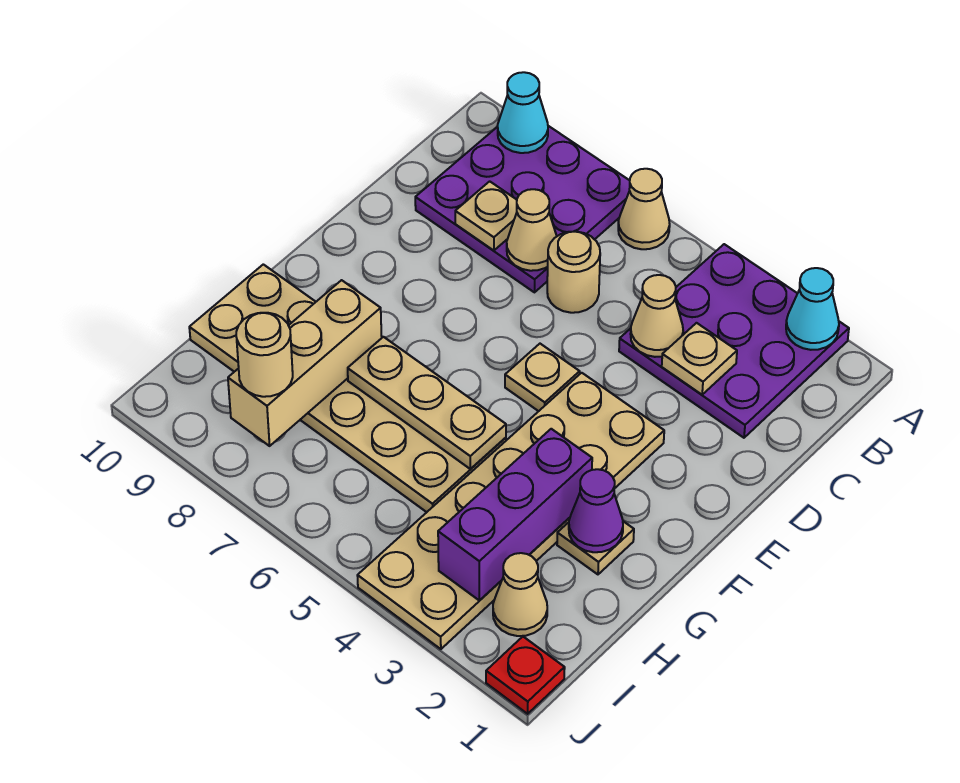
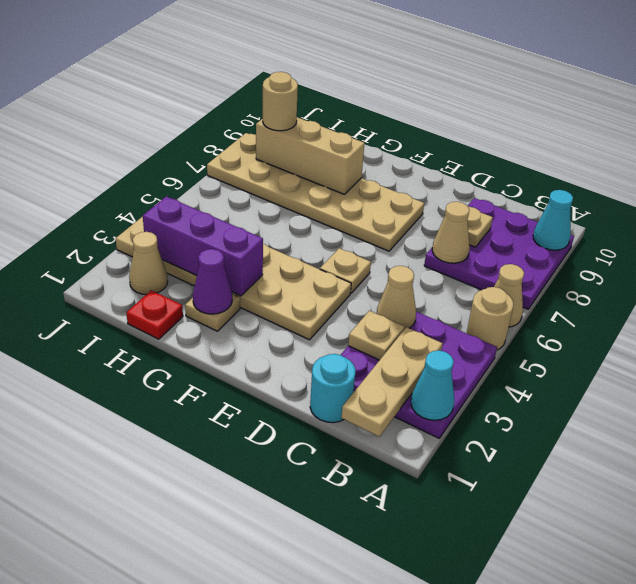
none -> cyan round brick C1 level 1
tan round brick C6 level 1 -> tan round brick A5 level 1
tan plate G5:H10 level 1 -> tan plate E7:J8 level 1
tan plate G5:G7 level 2 -> tan plate B1:B3 level 2
red plate J1 level 1 -> red plate H1 level 1

